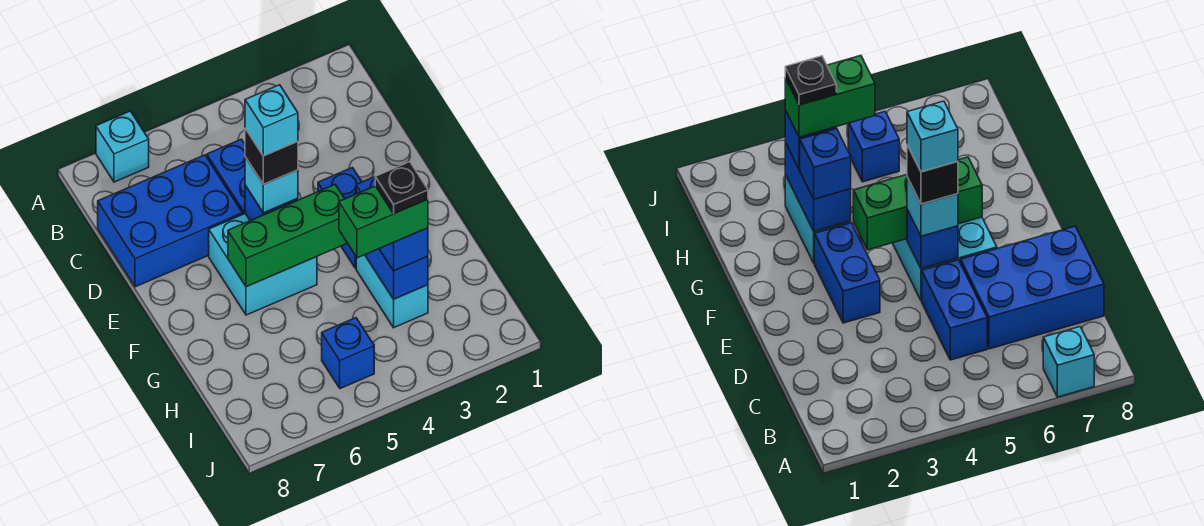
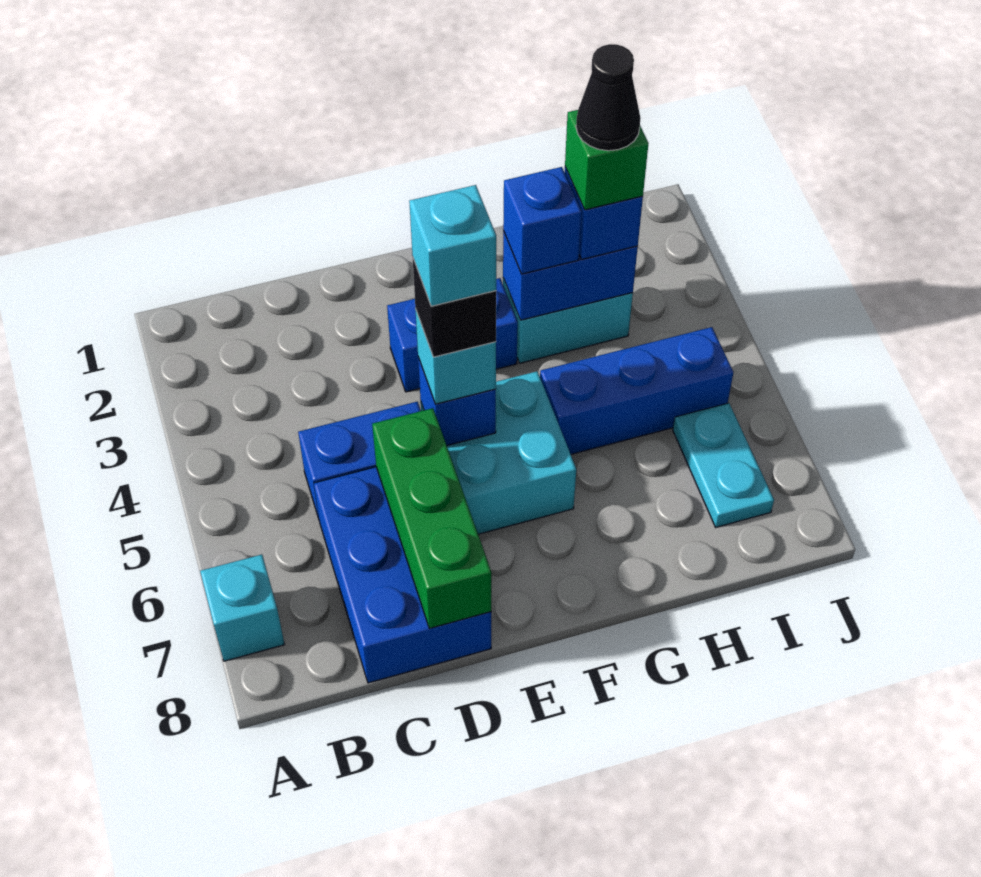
green brick F4:F6 level 2 -> green brick D6:D8 level 2
green brick H3:H4 level 4 -> green brick H3 level 4
black plate H3 level 5 -> black cone H3 level 5
blue brick I5 level 1 -> blue brick G5:I5 level 1
none -> cyan plate I6:I7 level 1

